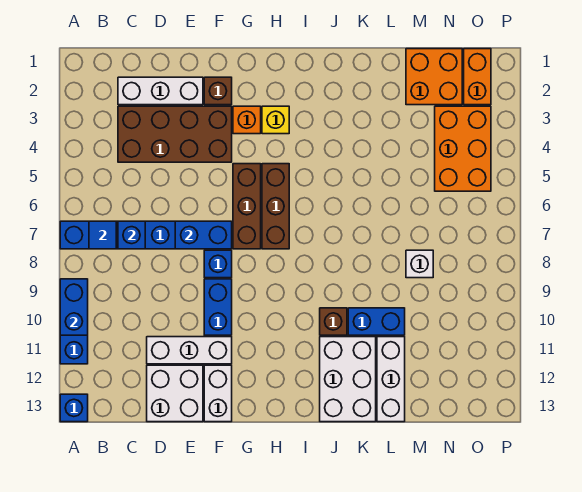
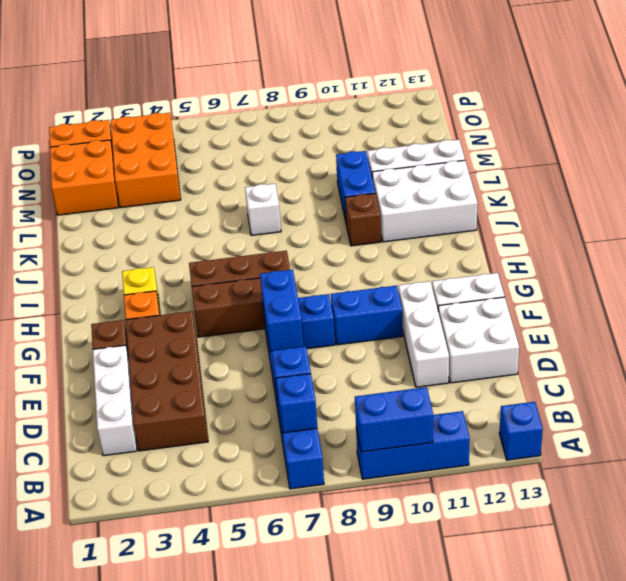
blue tile B7 level 2 -> blue brick B7 level 2
white brick M8 level 1 -> white brick K7 level 1
orange brick N3:O5 level 1 -> orange brick M3:O4 level 1

